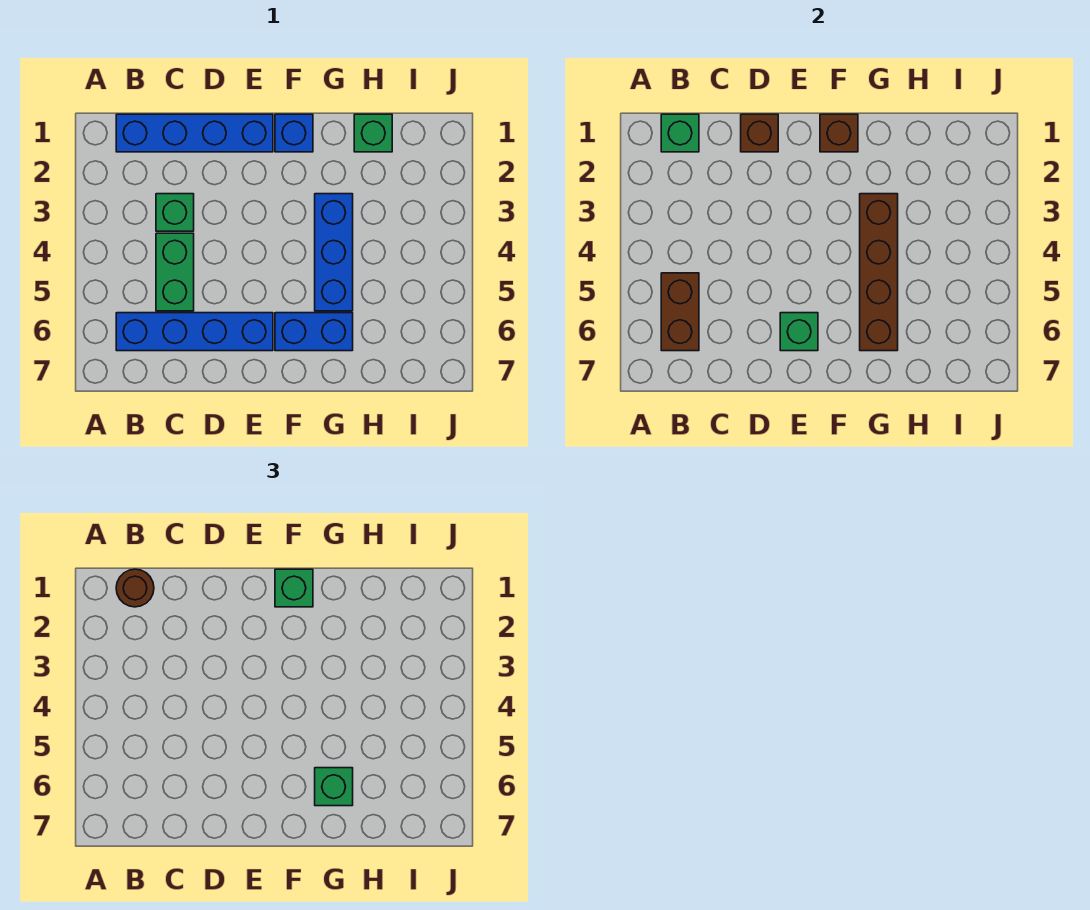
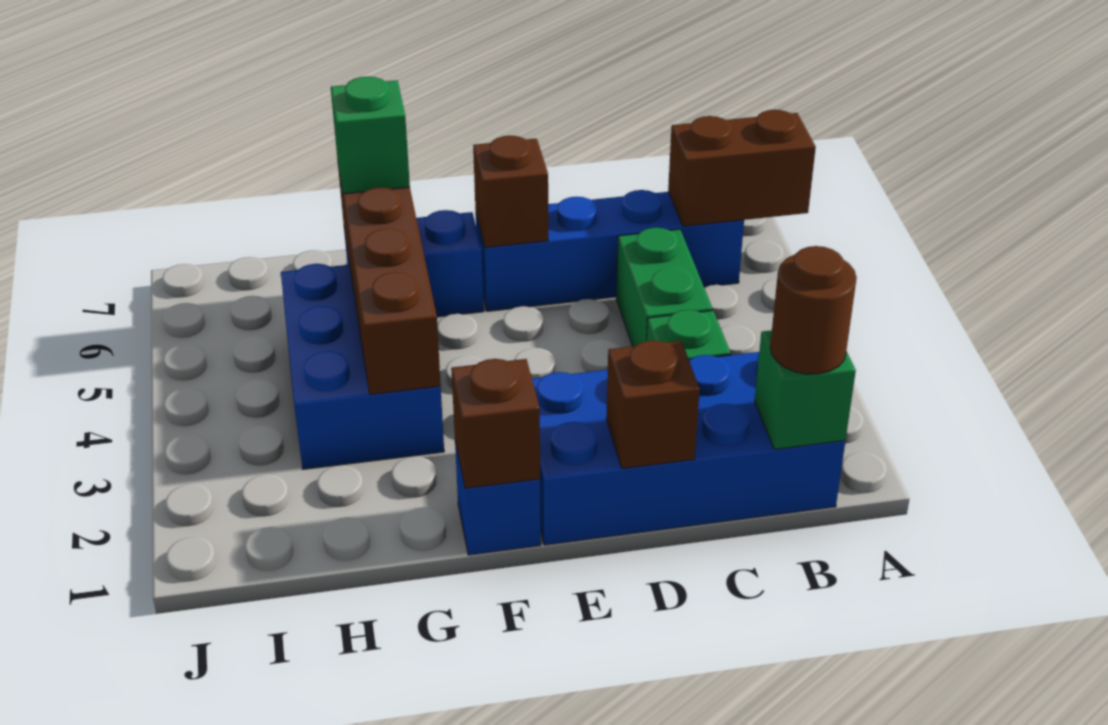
blue brick B1:E1 level 1 -> blue brick B1:E2 level 1
brown brick B5:B6 level 2 -> brown brick A6:B6 level 2
green brick E6 level 2 -> brown brick E6 level 2
green brick F1 level 3 -> none
blue brick G3:G5 level 1 -> blue brick G3:H5 level 1
green brick H1 level 1 -> none

